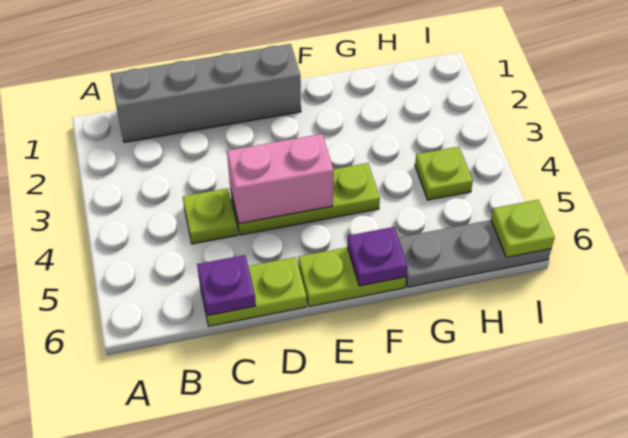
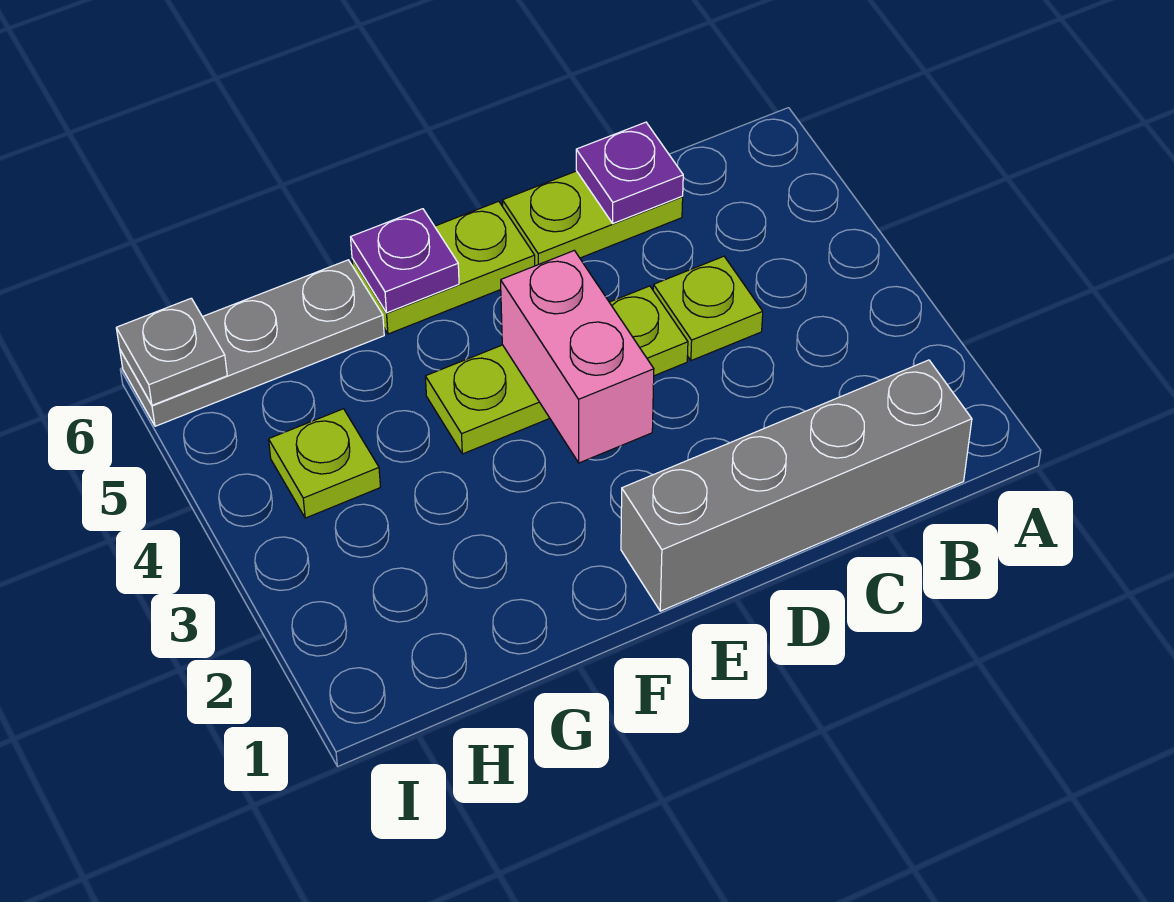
pink brick D4:E4 level 2 -> pink brick E3:E4 level 2
lime plate I6 level 2 -> grey plate I6 level 2

